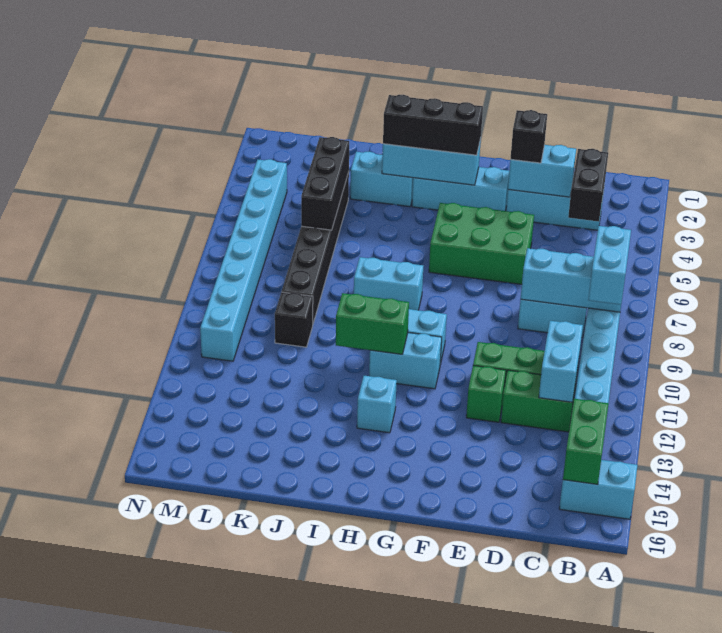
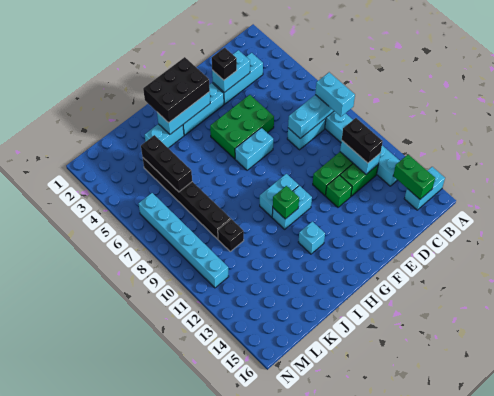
black brick C3:C4 level 2 -> black brick C11:C12 level 3
black brick G3:I3 level 3 -> black brick G2:I3 level 3
cyan brick H8:I8 level 1 -> cyan brick F7:G7 level 1
green brick H11:I11 level 2 -> green brick H11 level 2
cyan brick M4:M11 level 1 -> cyan brick M6:M11 level 1

